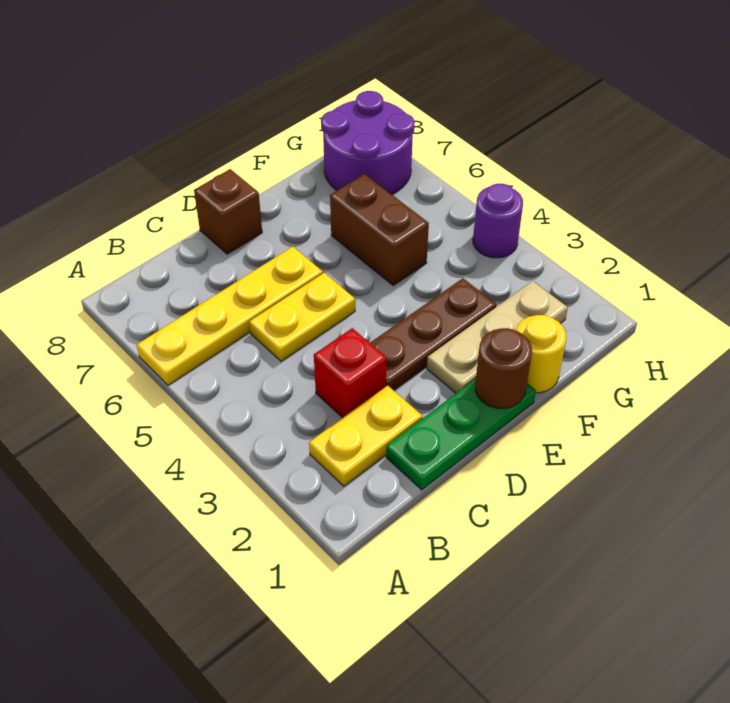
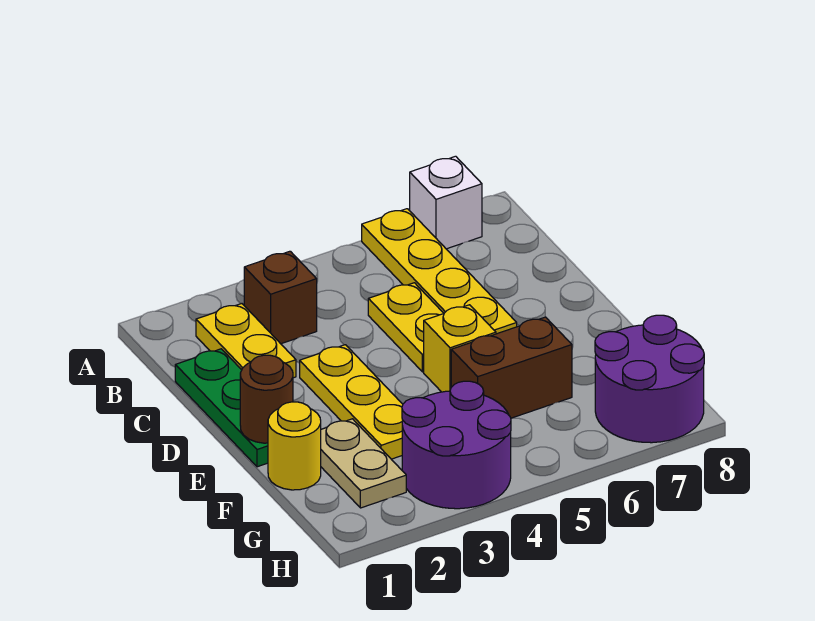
none -> white brick A7 level 1
red brick C3 level 1 -> none
brown plate D3:F3 level 1 -> yellow plate D3:F3 level 1
brown brick D8 level 1 -> brown brick B3 level 1
tan plate E2:G2 level 1 -> tan plate F2:G2 level 1
none -> yellow brick E5 level 1
purple round brick H4 level 1 -> purple round brick G3:H4 level 1

